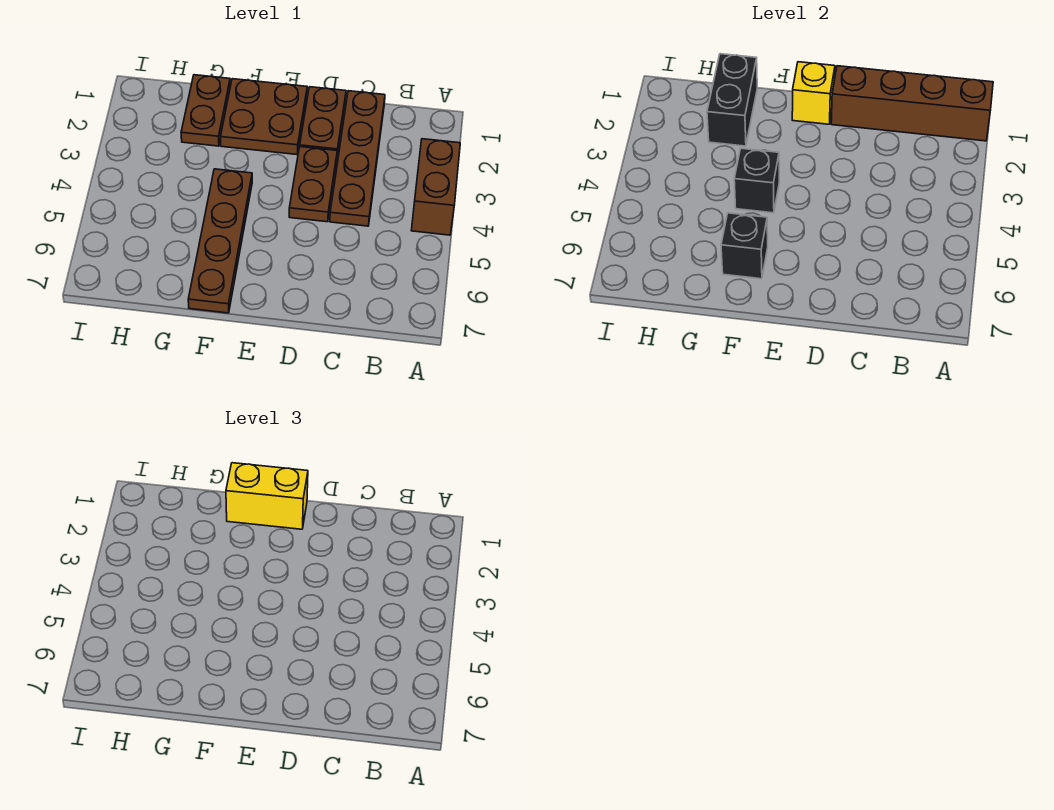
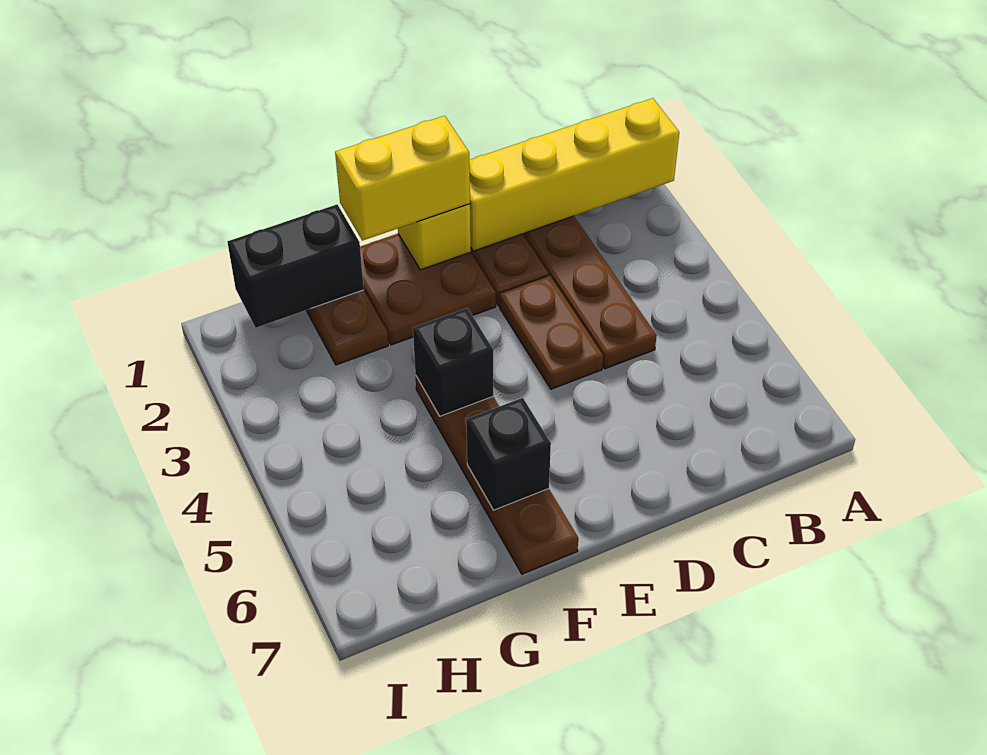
brown brick A1:D1 level 2 -> yellow brick A1:D1 level 2
brown brick A3:A4 level 1 -> none
black brick G1:G2 level 2 -> black brick G1:H1 level 2

